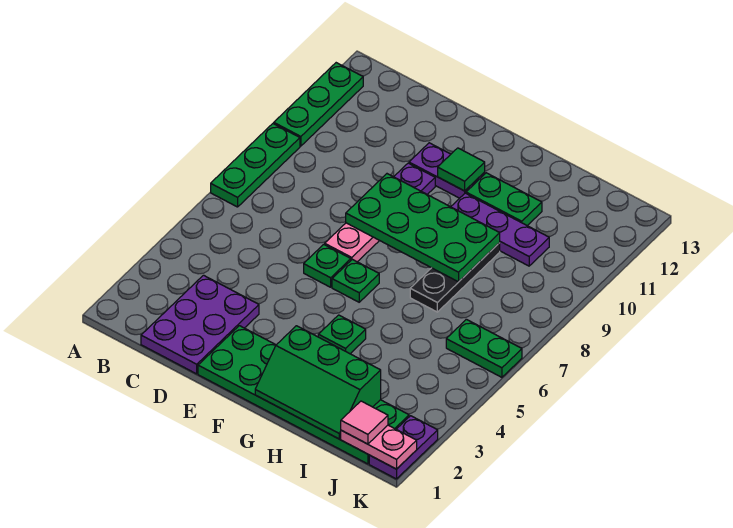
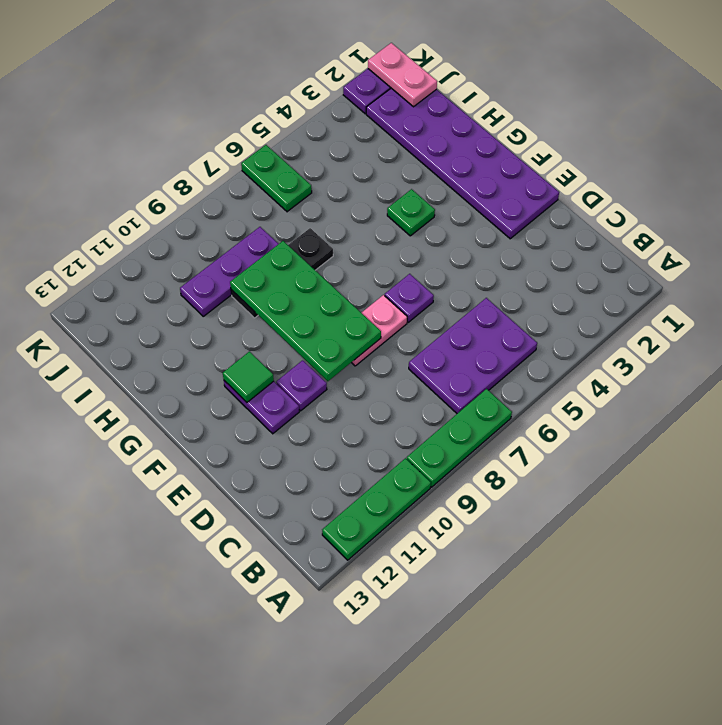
purple plate C1:D3 level 1 -> purple plate B5:C7 level 1
green plate E1:J2 level 1 -> purple plate E1:J2 level 1
green plate E6 level 1 -> purple plate E6 level 1
green plate F6 level 1 -> none
green slope G1:I2 level 2 top 2 -> none
purple plate G10:I10 level 1 -> purple plate I8:I10 level 1
green plate G11:H11 level 1 -> none
pink tile J1 level 3 -> none

